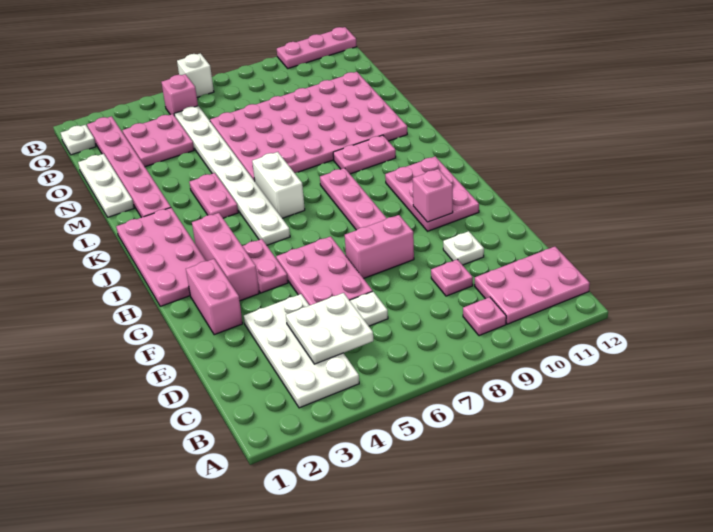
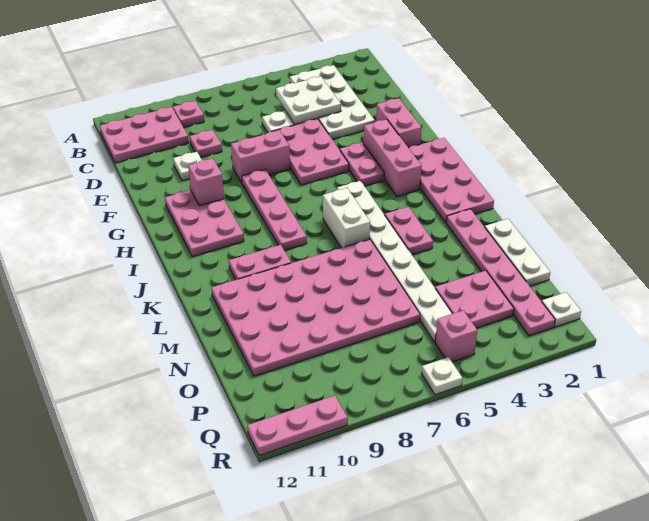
white brick R6 level 1 -> white plate R6 level 1

